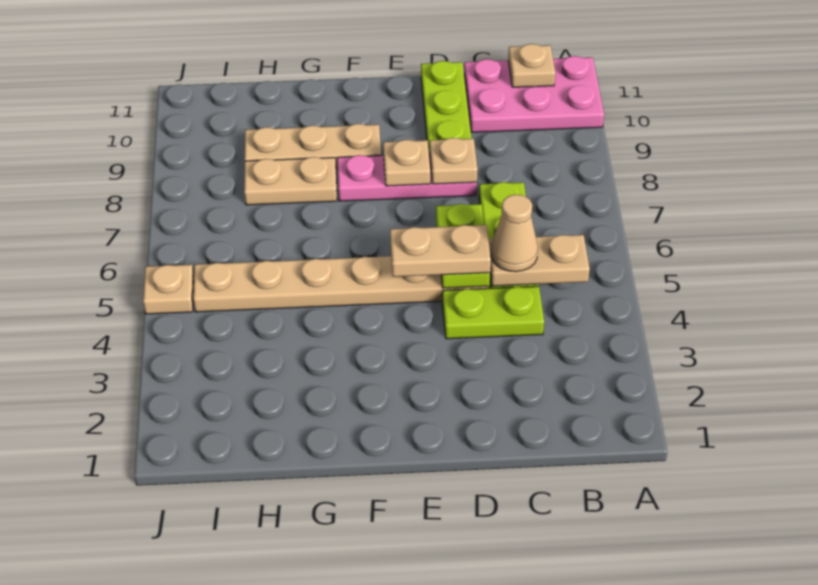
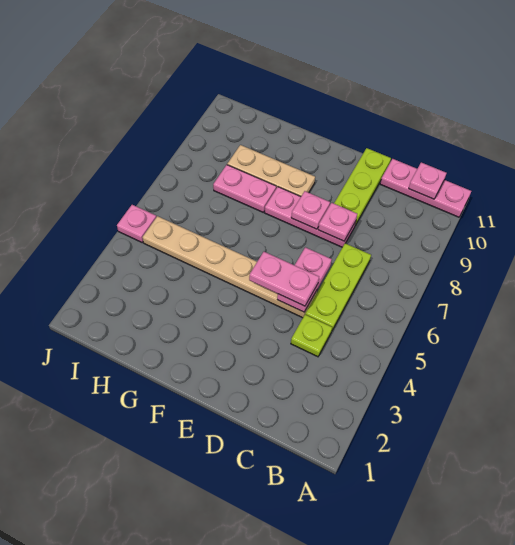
pink plate A10:C11 level 1 -> pink plate A11:C11 level 1
tan plate B5:C5 level 2 -> none
tan plate B11 level 2 -> pink plate B11 level 2
lime plate C4:D4 level 1 -> lime plate C4 level 1
tan cone C5 level 3 -> none
lime plate D5:D6 level 2 -> pink plate D5:D6 level 2
tan plate D5:E5 level 3 -> pink plate D5:E5 level 3
tan plate D8 level 2 -> pink plate D8 level 2
tan plate E8 level 2 -> pink plate E8 level 2
tan plate G8:H8 level 1 -> pink plate G8:H8 level 1
tan plate J5 level 1 -> pink plate J5 level 1

